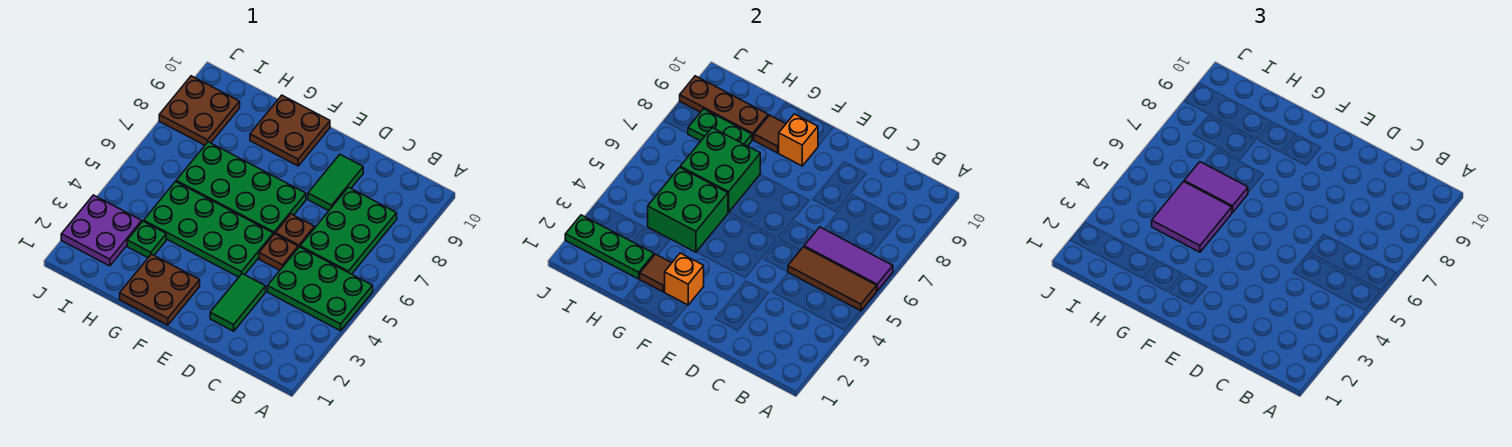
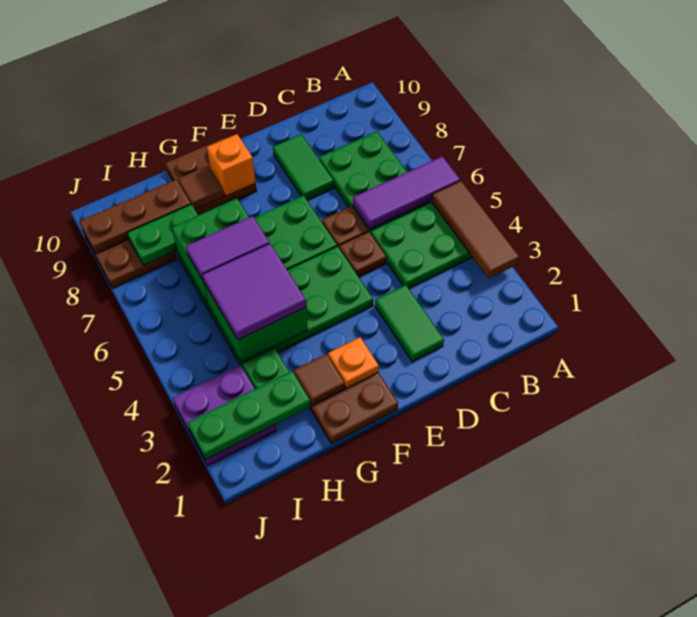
brown tile A5:C5 level 2 -> brown tile A3:A5 level 2
orange brick F2 level 2 -> orange plate F2 level 2

